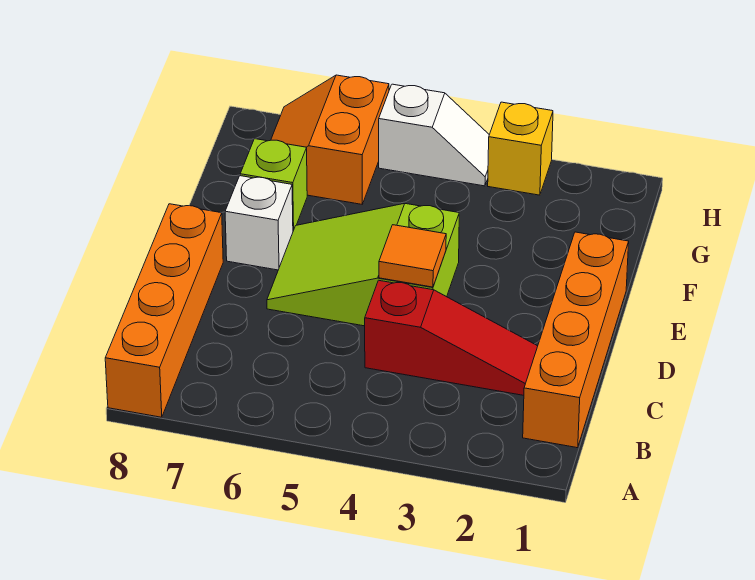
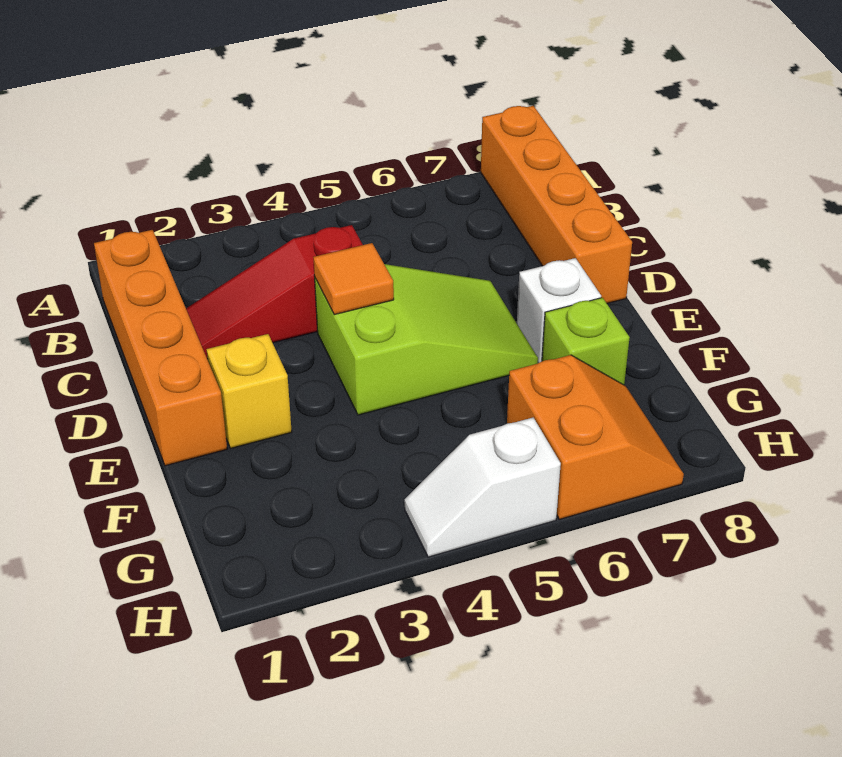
yellow brick H3 level 1 -> yellow brick E2 level 1

